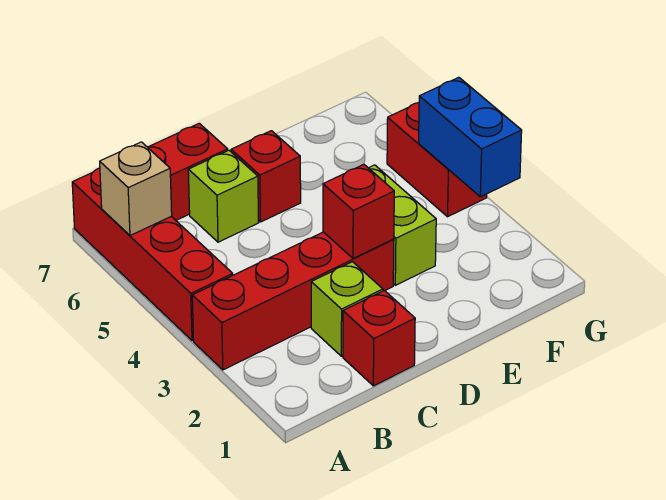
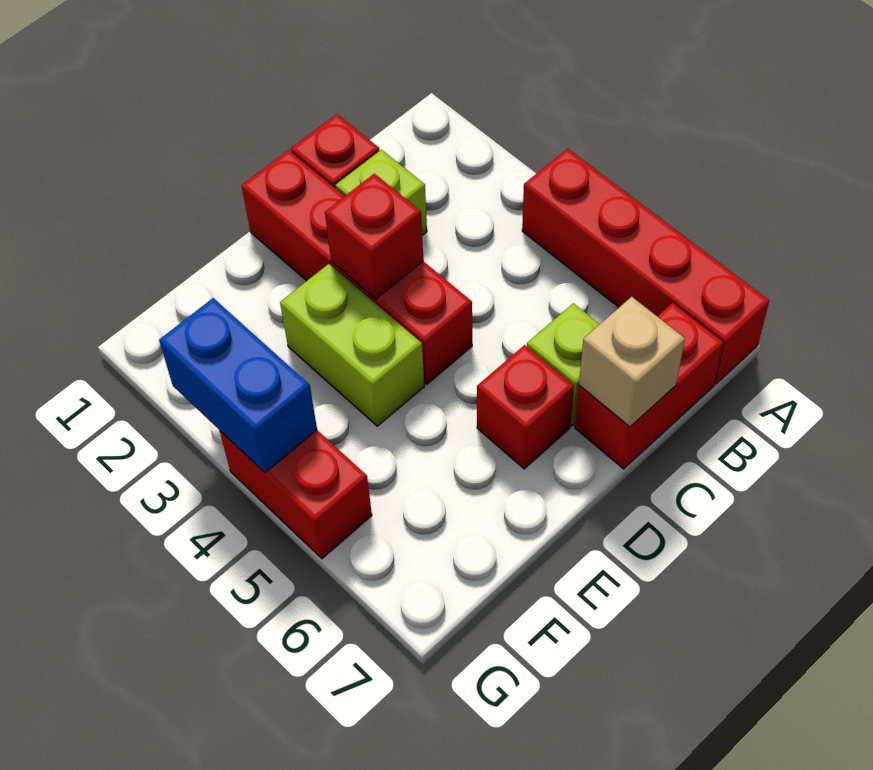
red brick A3:D3 level 1 -> red brick D1:D4 level 1
tan brick A6 level 2 -> tan brick C7 level 2

